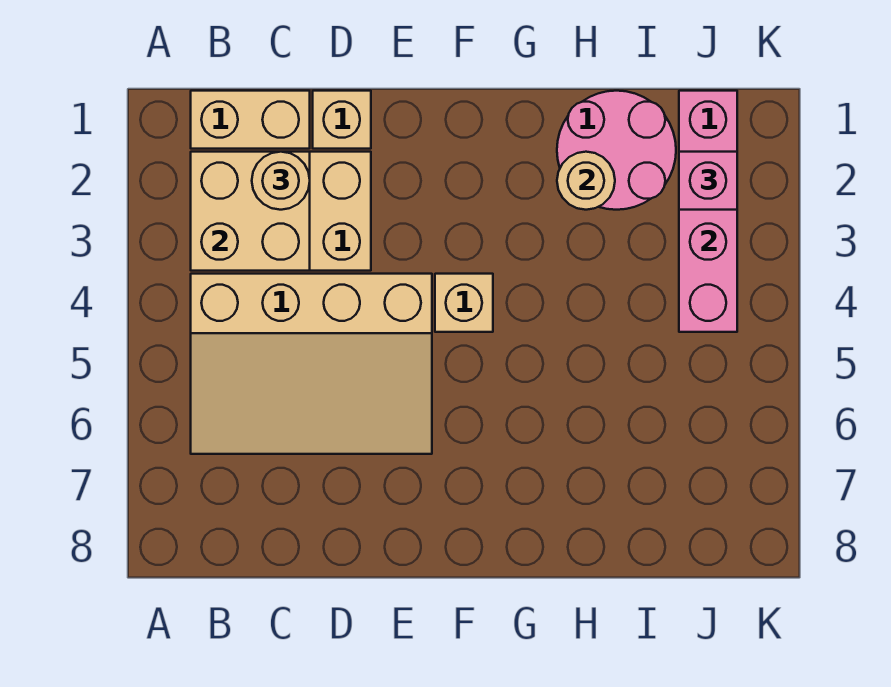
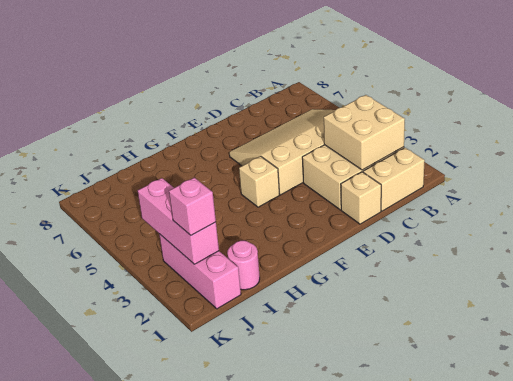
tan round brick C2 level 3 -> none
pink round brick H1:I2 level 1 -> pink round brick I1 level 1
tan round brick H2 level 2 -> none

